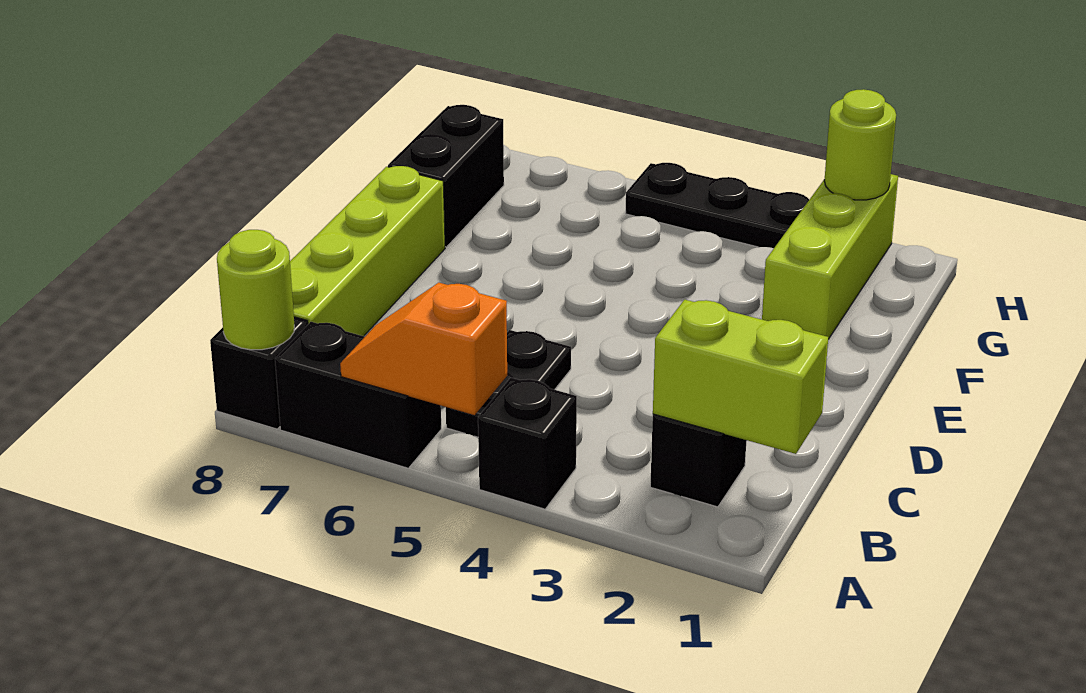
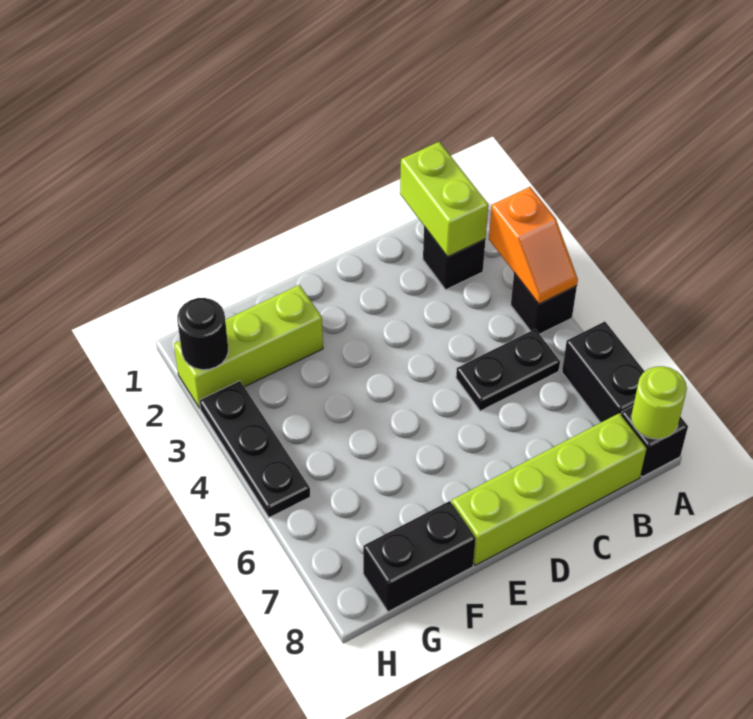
orange slope A5:A6 level 2 top 5 -> orange slope A3:A4 level 2 top 3
lime round brick H2 level 2 -> black round brick H2 level 2

